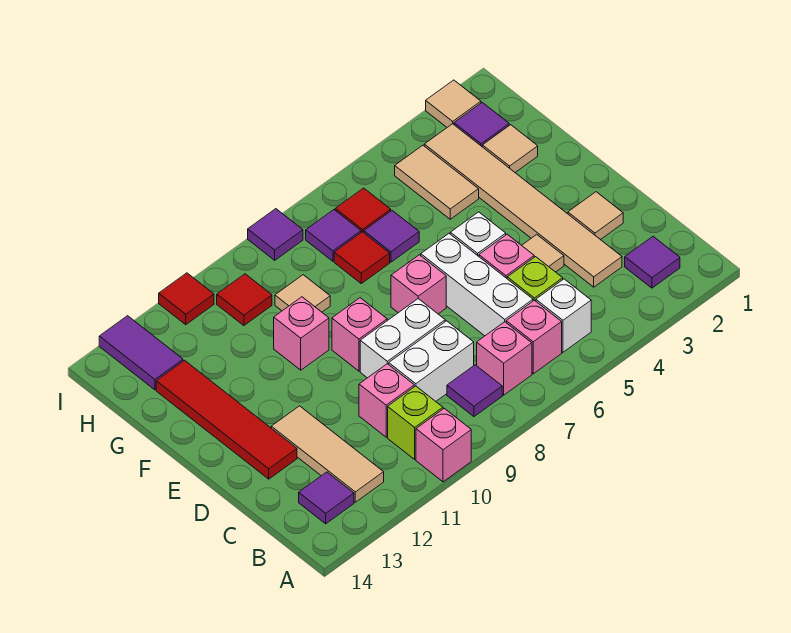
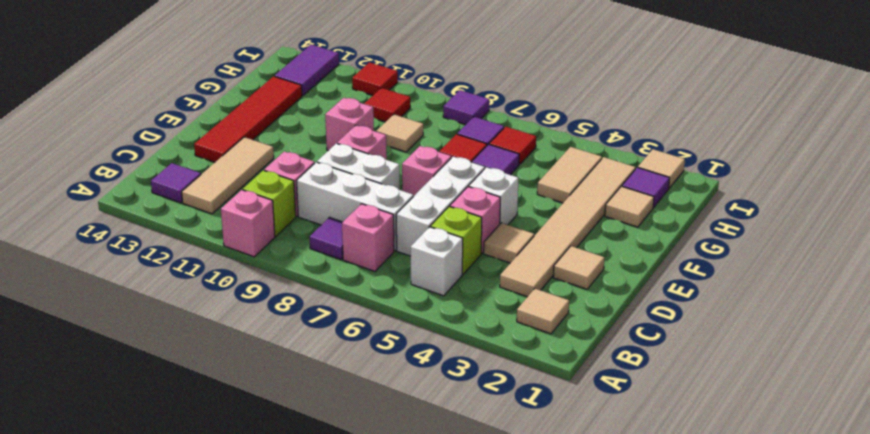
purple tile B2 level 1 -> tan tile B2 level 1
pink brick B6 level 1 -> none
white brick C8:C9 level 1 -> white brick C7:C9 level 1

